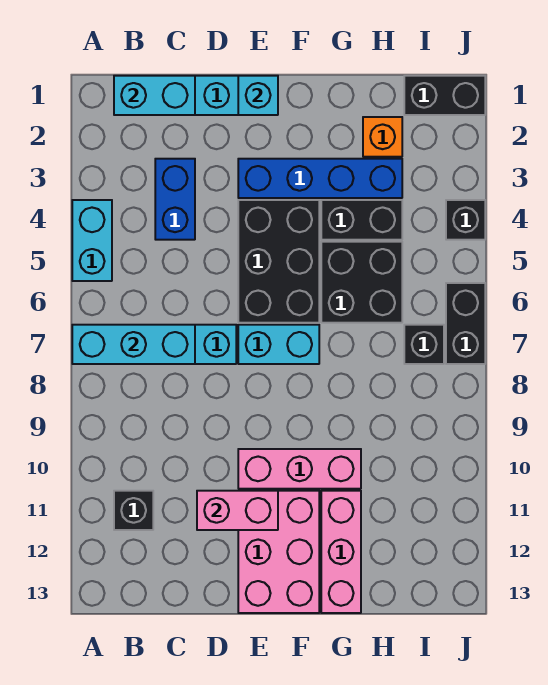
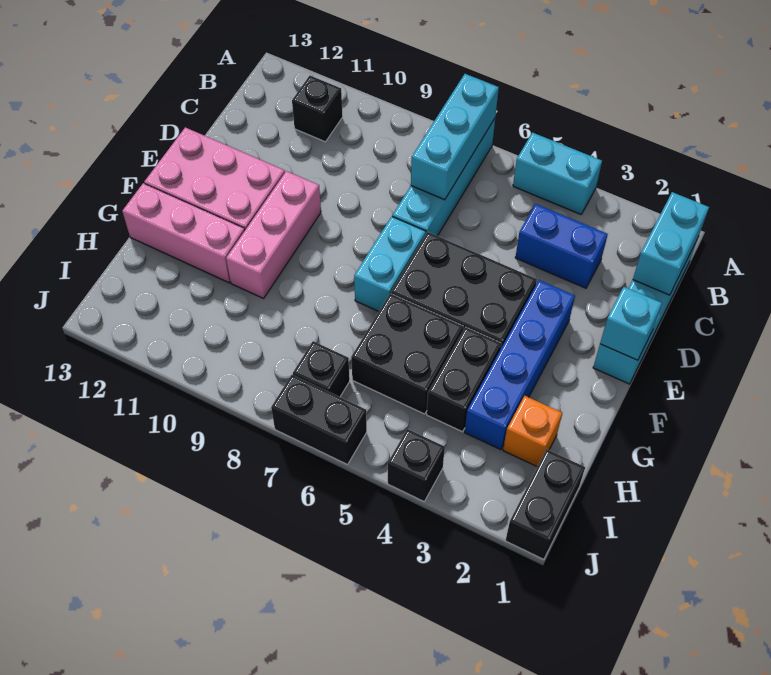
pink brick D11:E11 level 2 -> none

